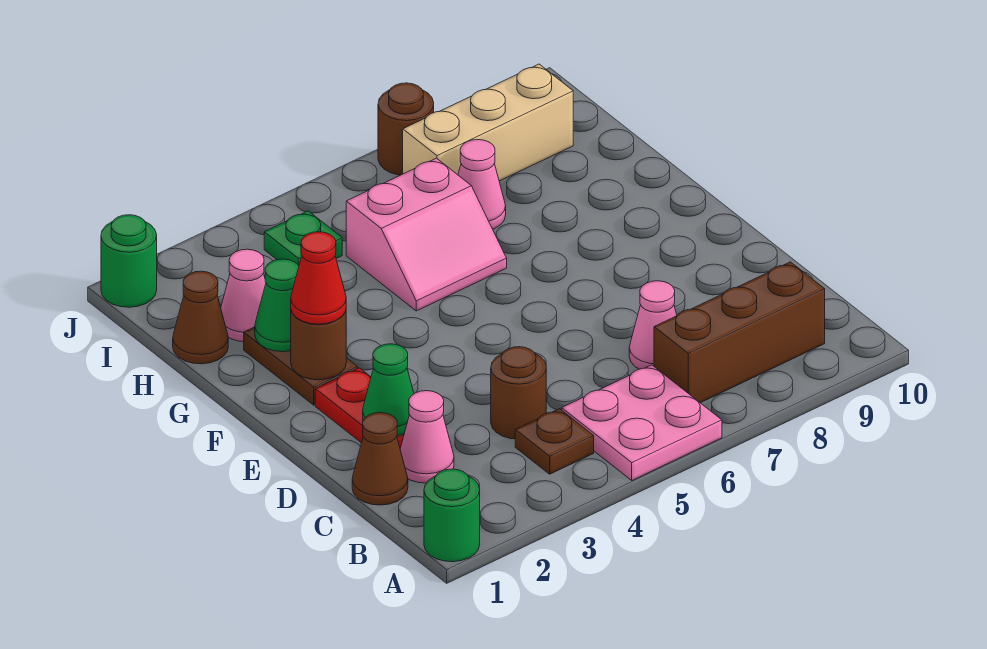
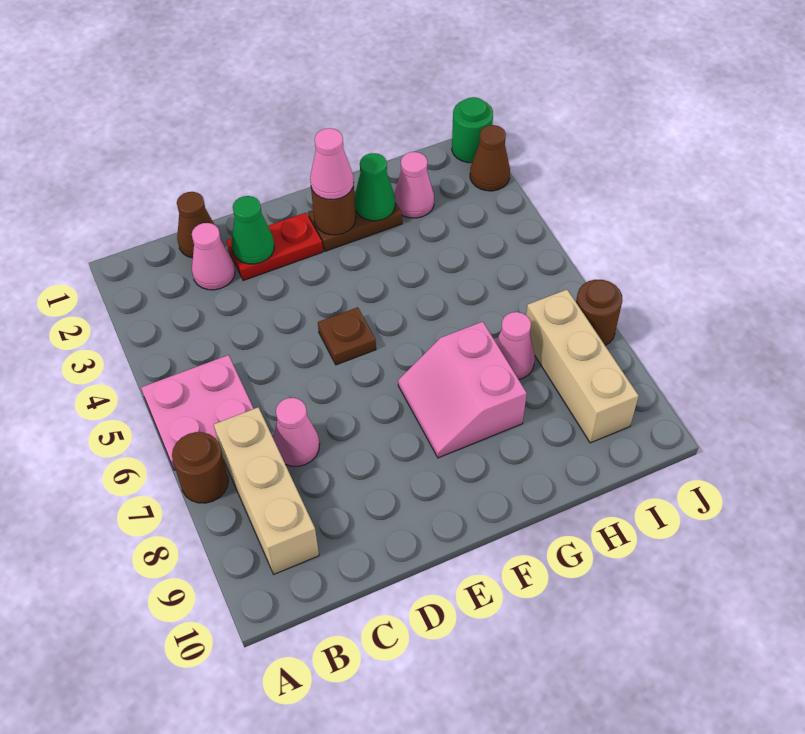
green round brick A1 level 1 -> none
brown plate B4 level 1 -> brown plate E5 level 1
brown brick B7:B9 level 1 -> tan brick B7:B9 level 1
brown round brick C4 level 1 -> brown round brick A7 level 1
red cone F2 level 3 -> pink cone F2 level 3
pink slope G5:H6 level 1 top H -> pink slope F7:G8 level 1 top G
brown cone H1 level 1 -> brown cone J2 level 1
green plate I4 level 1 -> none

